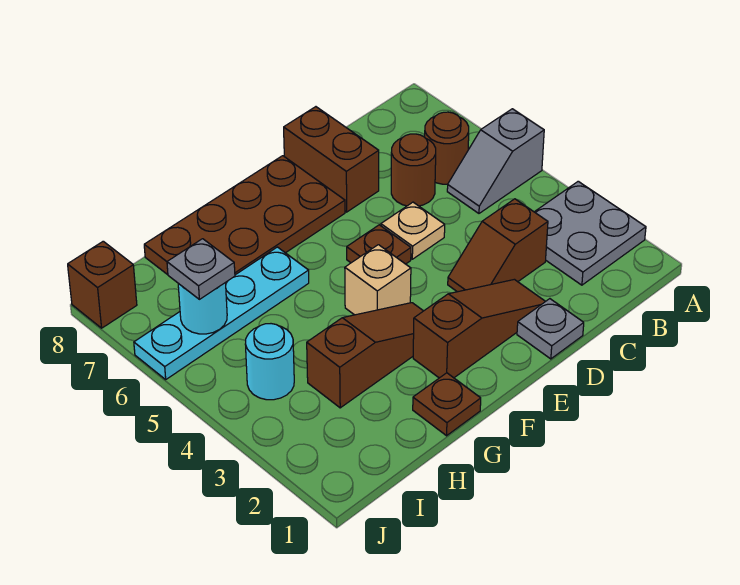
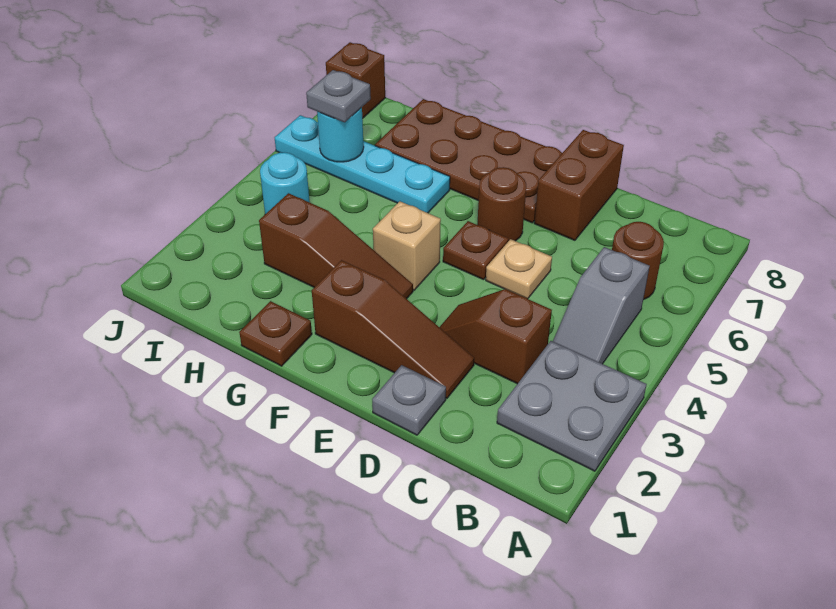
grey slope A5:B5 level 1 top A -> grey slope B4:B5 level 1 top 5
brown round brick C6 level 1 -> brown round brick E6 level 1

